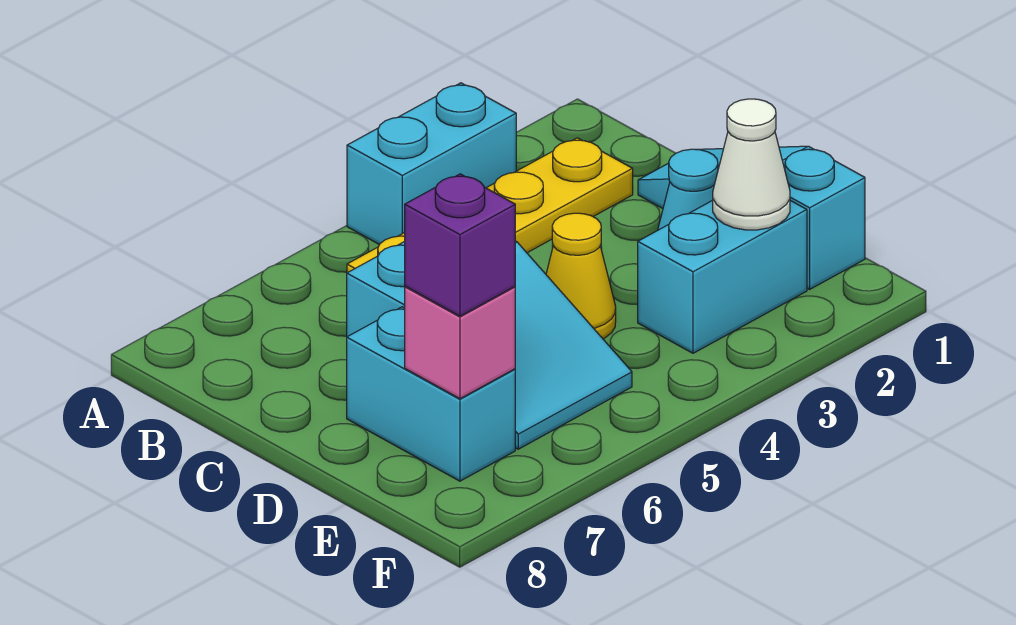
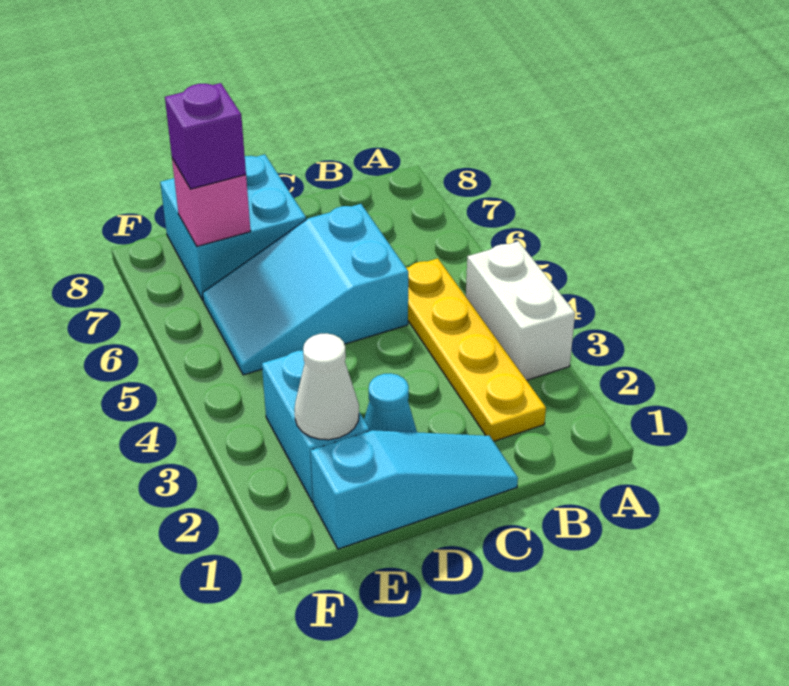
cyan brick A3:A4 level 1 -> white brick A3:A4 level 1
yellow cone D4 level 1 -> none
cyan brick D7:E7 level 1 -> cyan brick D7:E8 level 1

